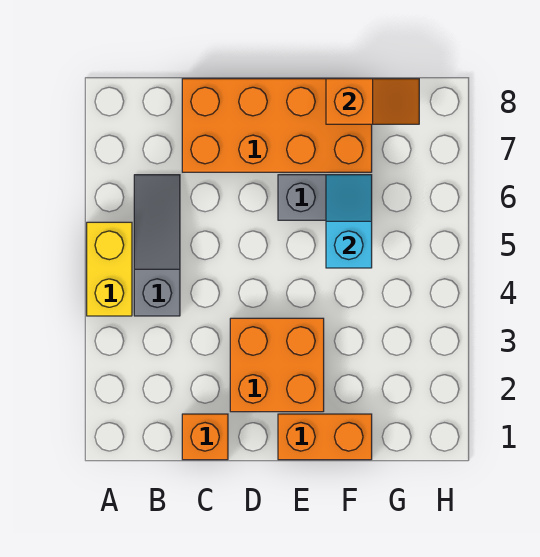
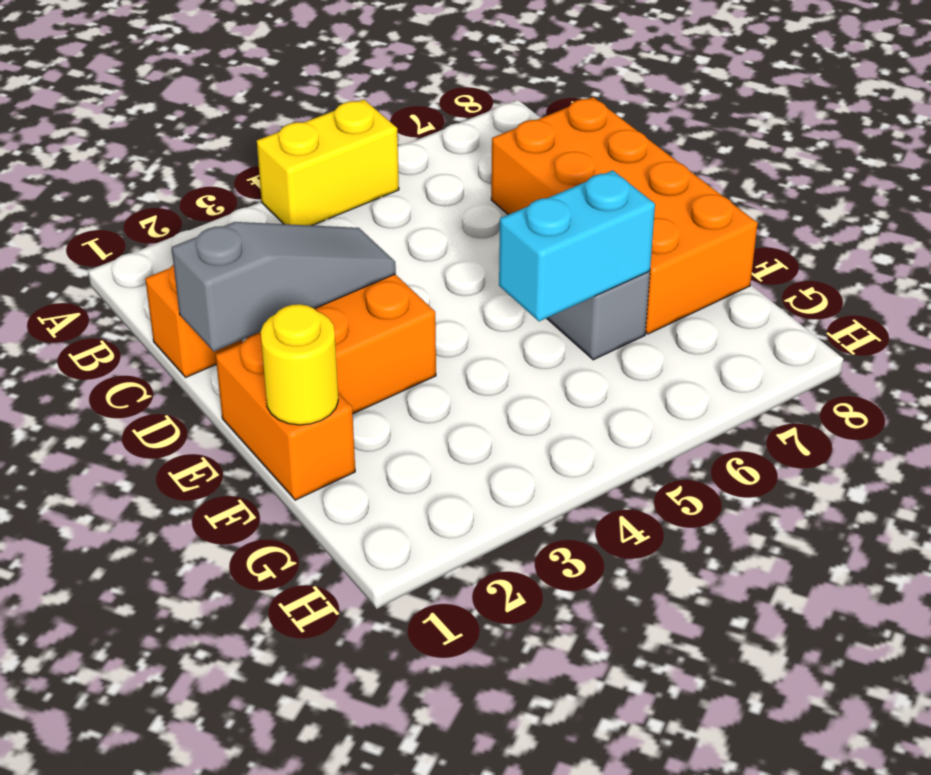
grey slope B4:B6 level 1 top 4 -> grey slope D1:D3 level 2 top 1
none -> yellow round brick F1 level 2
cyan slope F5:F6 level 2 top 5 -> cyan brick F5:F6 level 2
orange slope F8:G8 level 2 top F -> none

